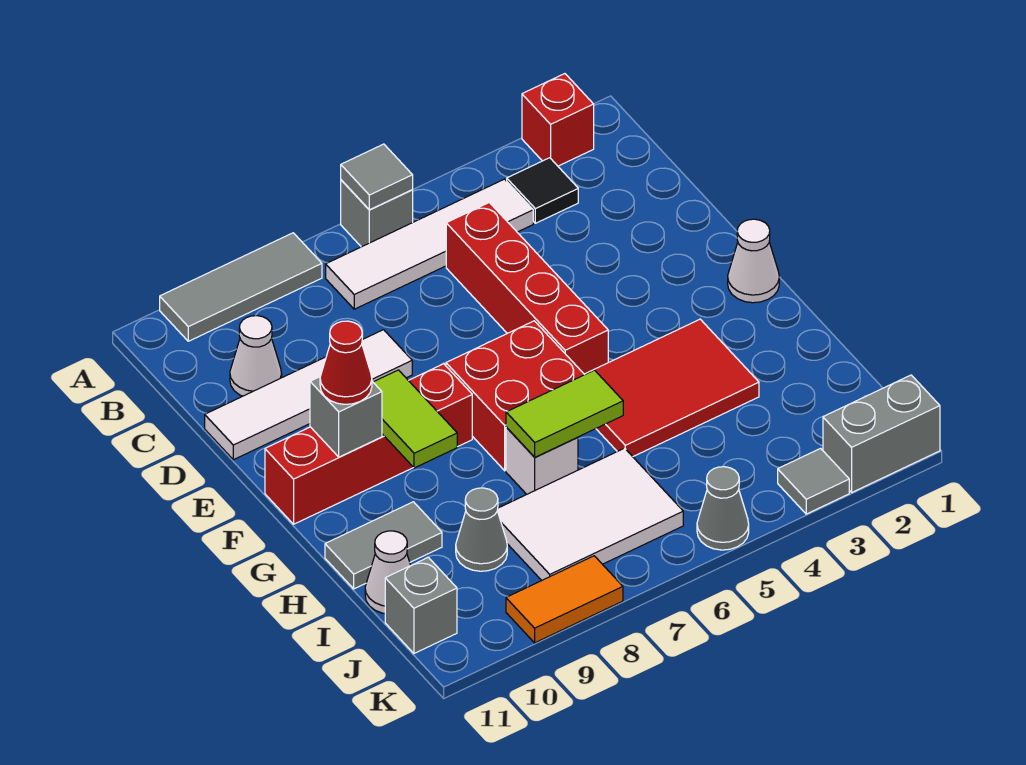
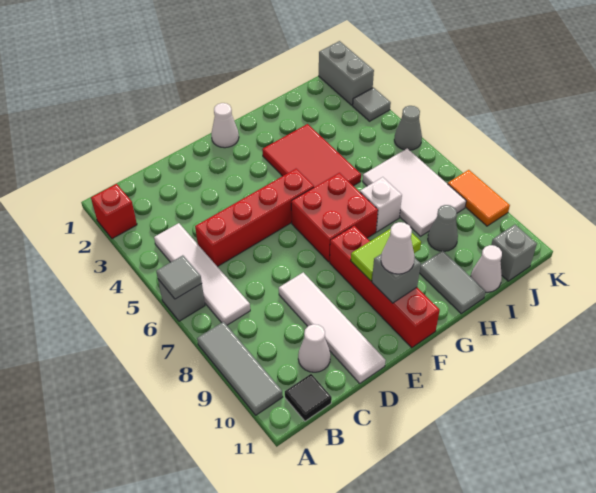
black tile B3 level 1 -> black tile B11 level 1
red cone F10 level 3 -> white cone F10 level 3
lime tile H6:H7 level 2 -> none

